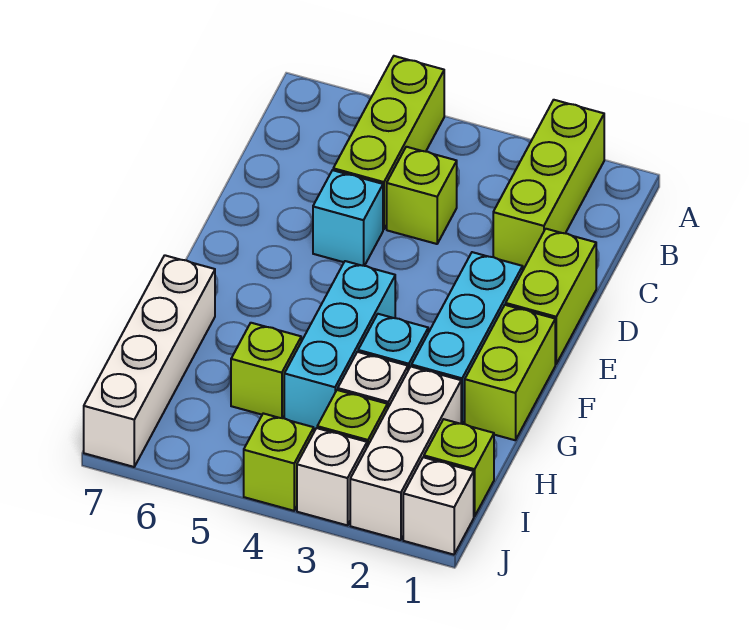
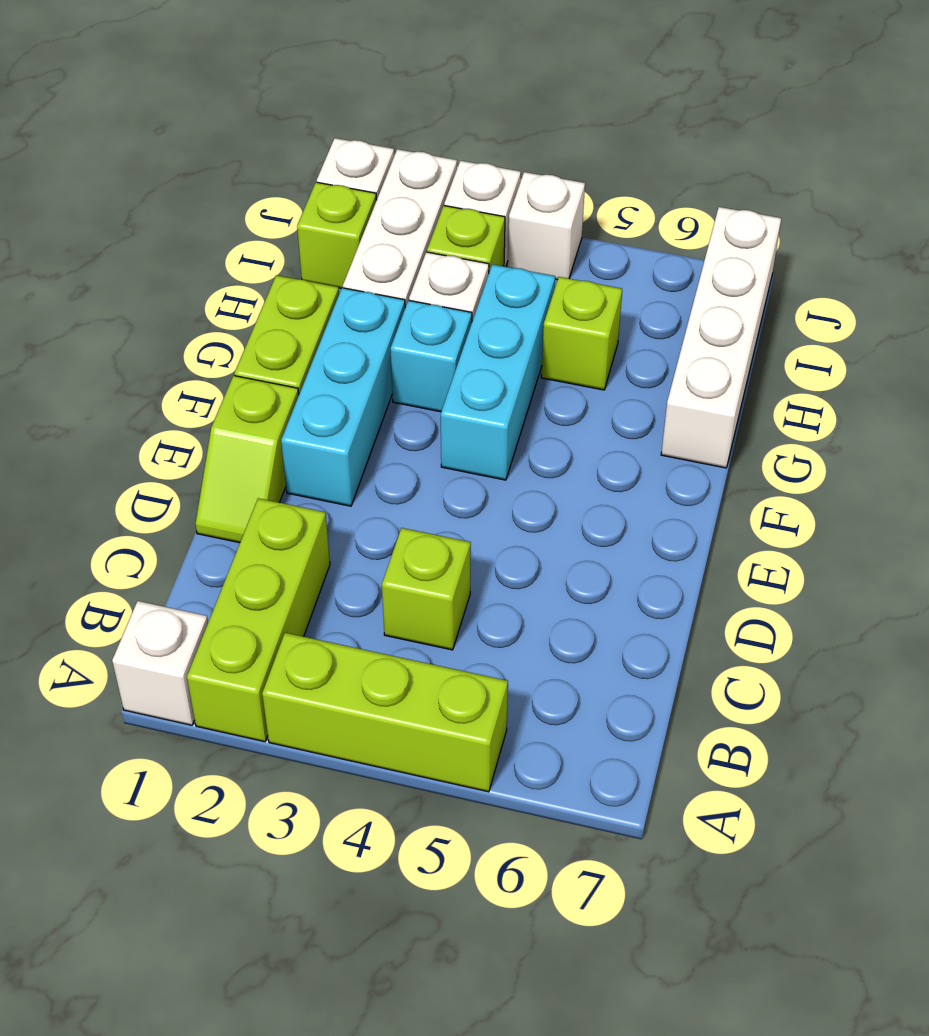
none -> white brick A1 level 1
lime brick A5:C5 level 1 -> lime brick A3:A5 level 1
lime brick D1:E1 level 1 -> lime slope D1:E1 level 1 top E
cyan brick D5 level 1 -> none
lime brick J4 level 1 -> white brick J4 level 1

